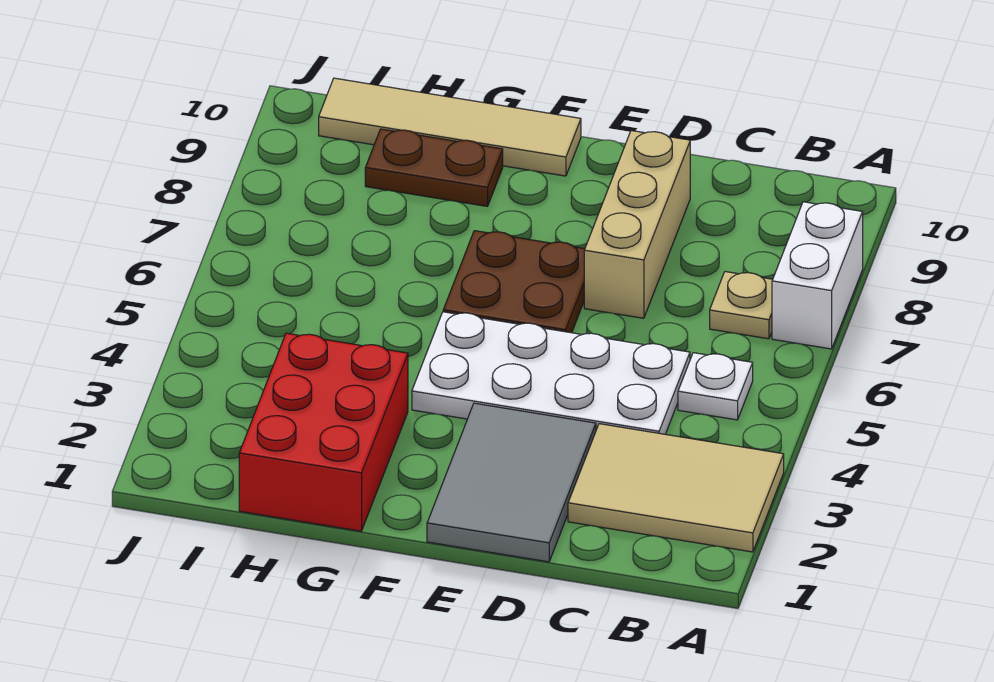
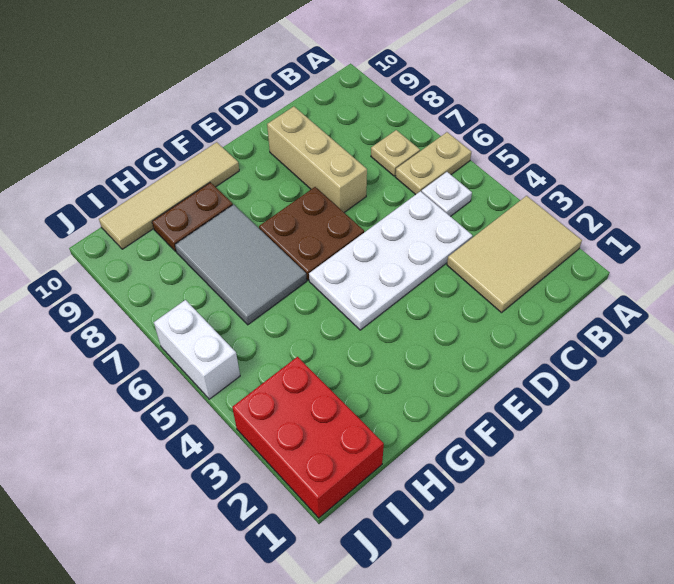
none -> tan plate A6:B6 level 1
white brick A7:A8 level 1 -> white brick J5:J6 level 1
grey tile D1:E3 level 1 -> grey tile G6:H8 level 1
red brick G1:H3 level 1 -> red brick I1:J3 level 1

